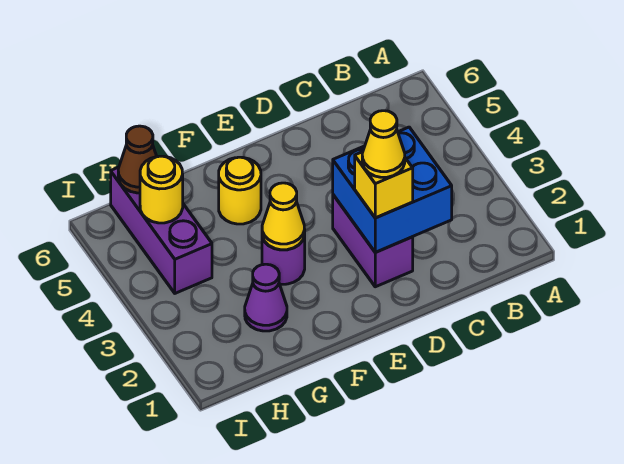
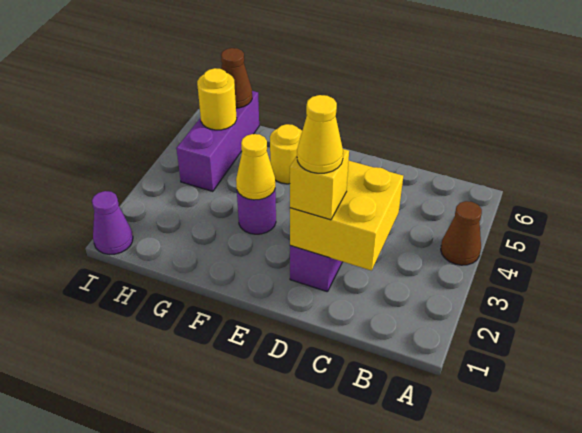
none -> brown cone A4 level 1
blue brick C2:D3 level 2 -> yellow brick C2:D3 level 2
purple cone G2 level 1 -> purple cone I1 level 1

